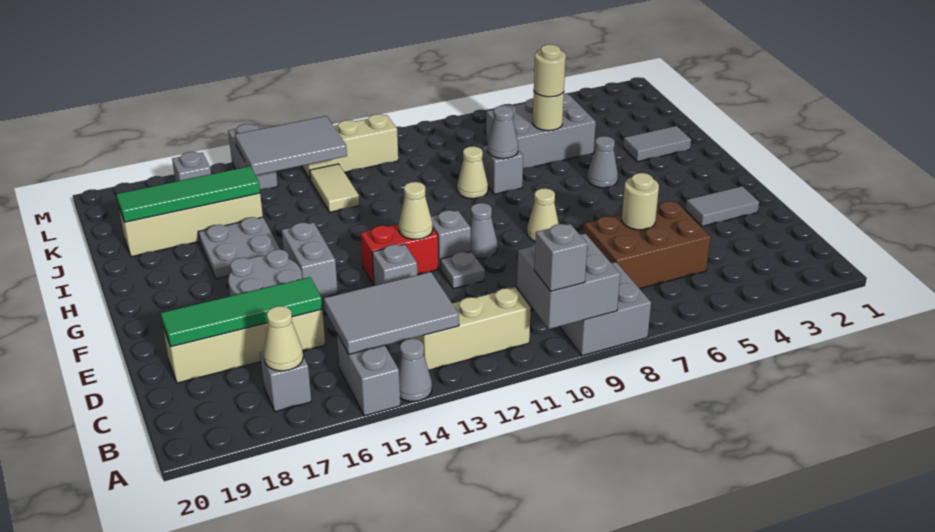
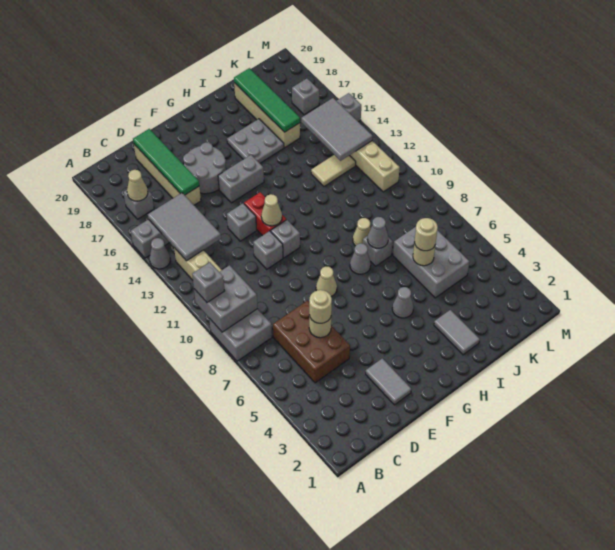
none -> tan round brick D6 level 3
grey plate E11 level 1 -> grey brick E11 level 1
grey cone F10 level 1 -> grey cone H8 level 1

